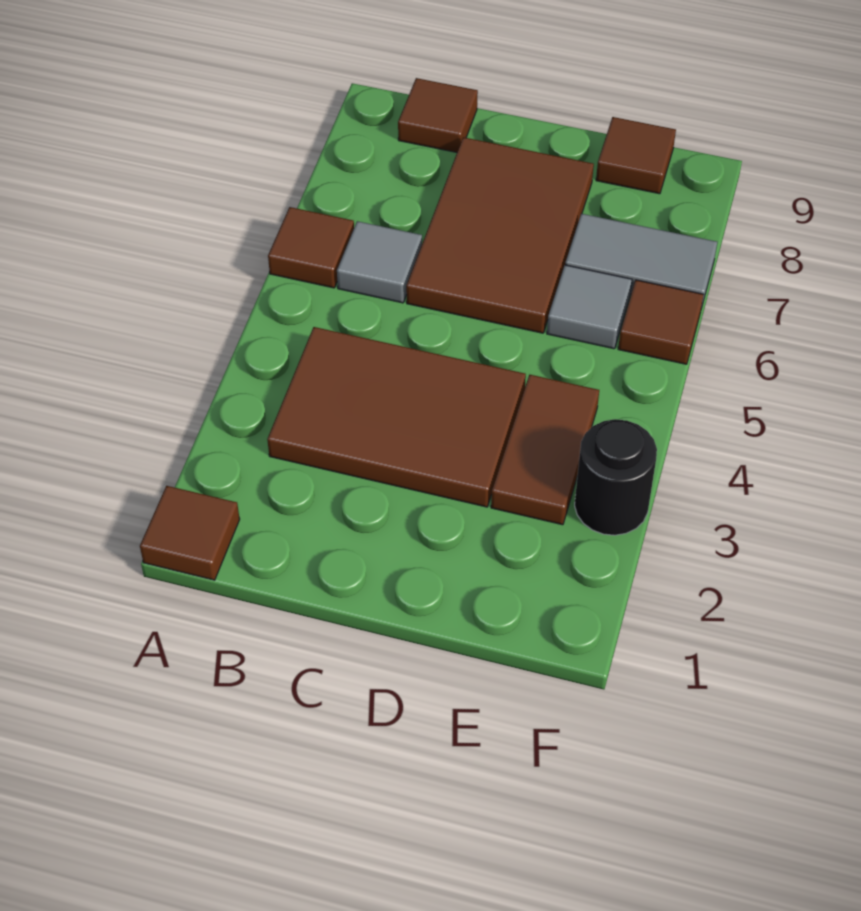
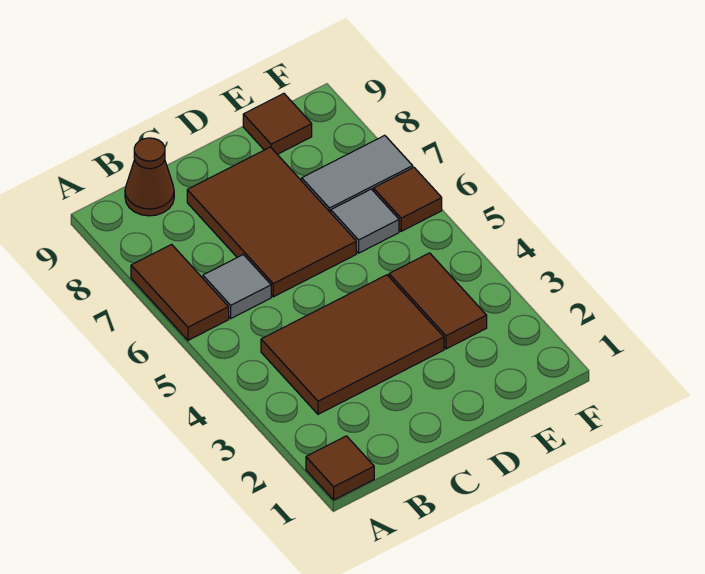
brown tile A6 level 1 -> brown tile A6:A7 level 1
brown tile B9 level 1 -> brown cone B9 level 1
black round brick F3 level 1 -> none

